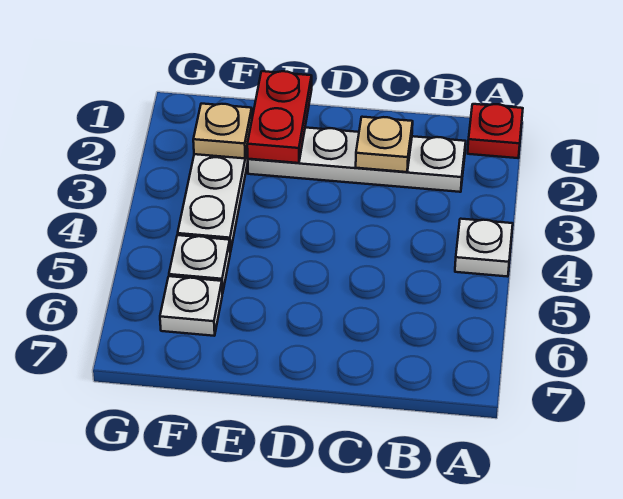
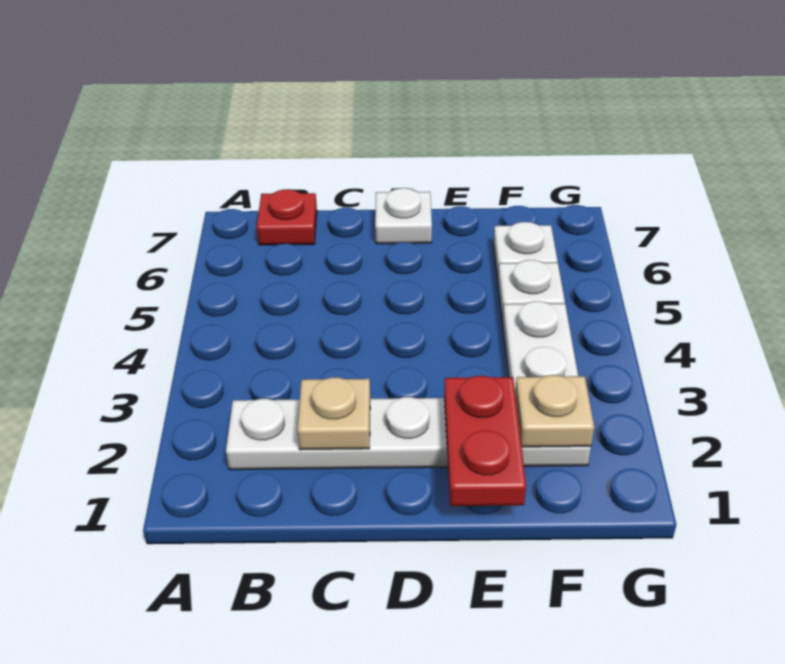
red plate A1 level 1 -> red plate B7 level 1
white plate A4 level 1 -> white plate D7 level 1

